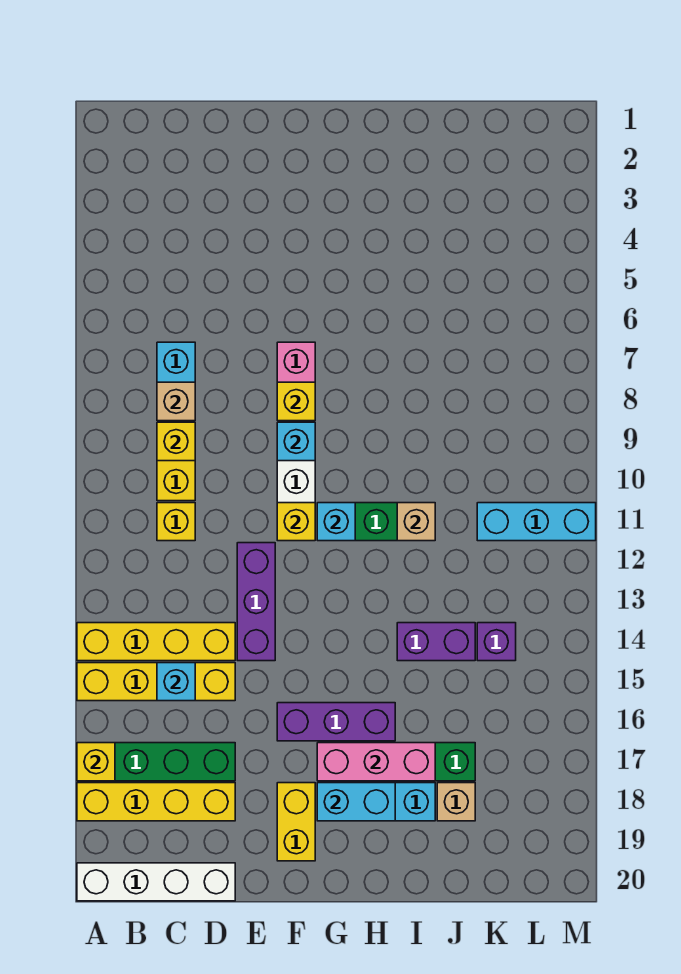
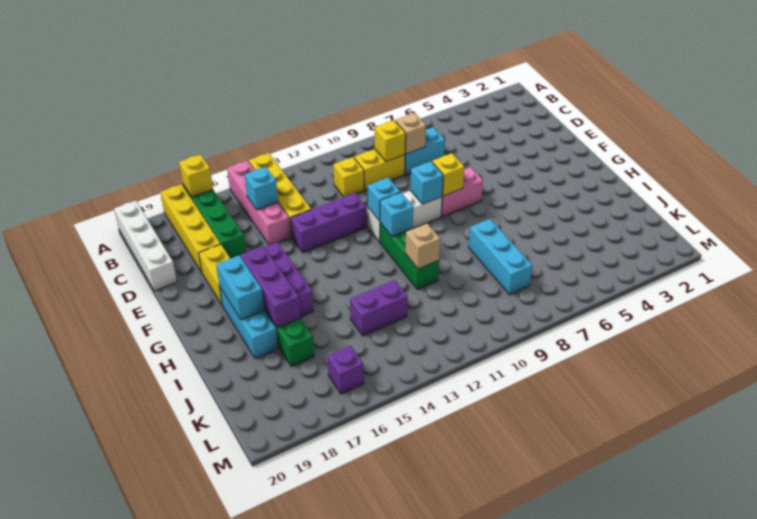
yellow brick A15:D15 level 1 -> pink brick A15:D15 level 1
yellow brick F11 level 2 -> cyan brick F11 level 2
yellow brick F18:F19 level 1 -> yellow brick E18:F18 level 1
pink brick G17:I17 level 2 -> purple brick G17:I17 level 2
purple brick I14:J14 level 1 -> purple brick J13:J14 level 1
tan brick J18 level 1 -> none
cyan brick K11:M11 level 1 -> cyan brick I8:K8 level 1
purple brick K14 level 1 -> purple brick L16 level 1

